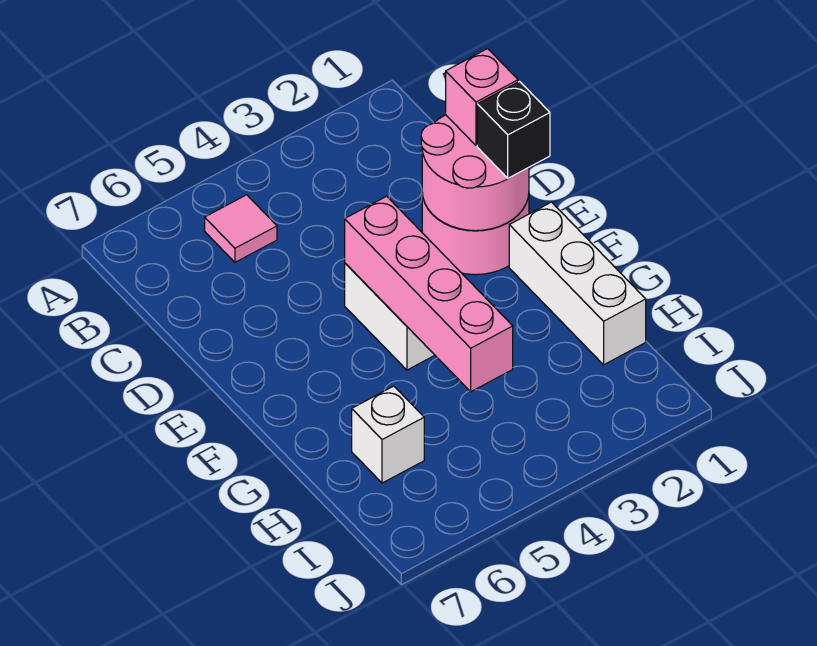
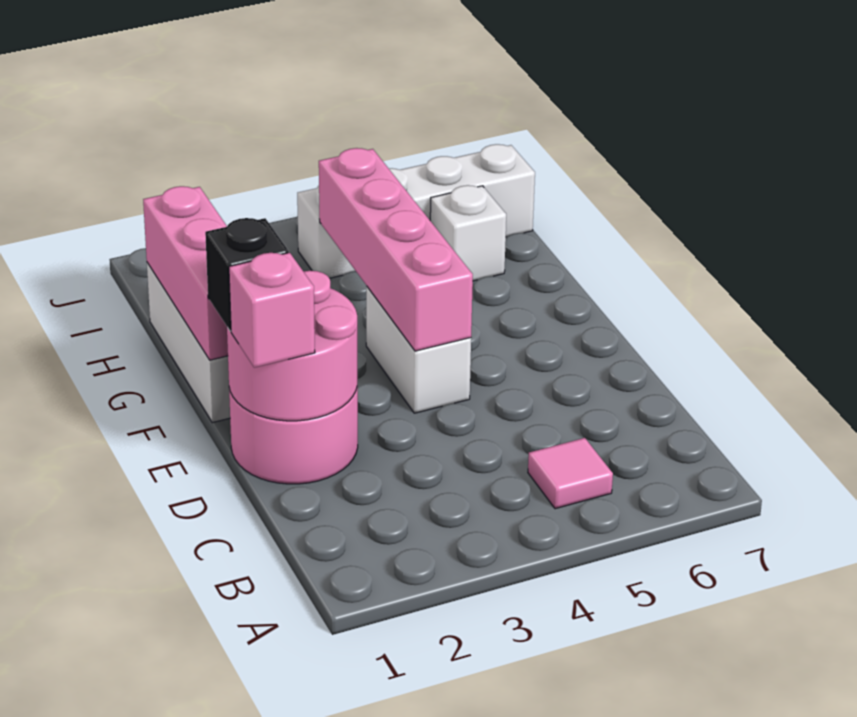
none -> pink brick F1:H1 level 2
none -> white brick I4:I7 level 1

